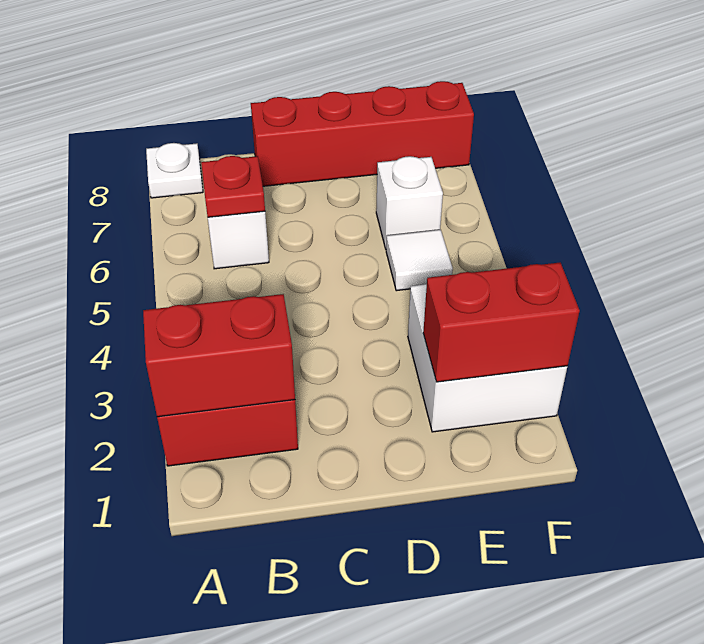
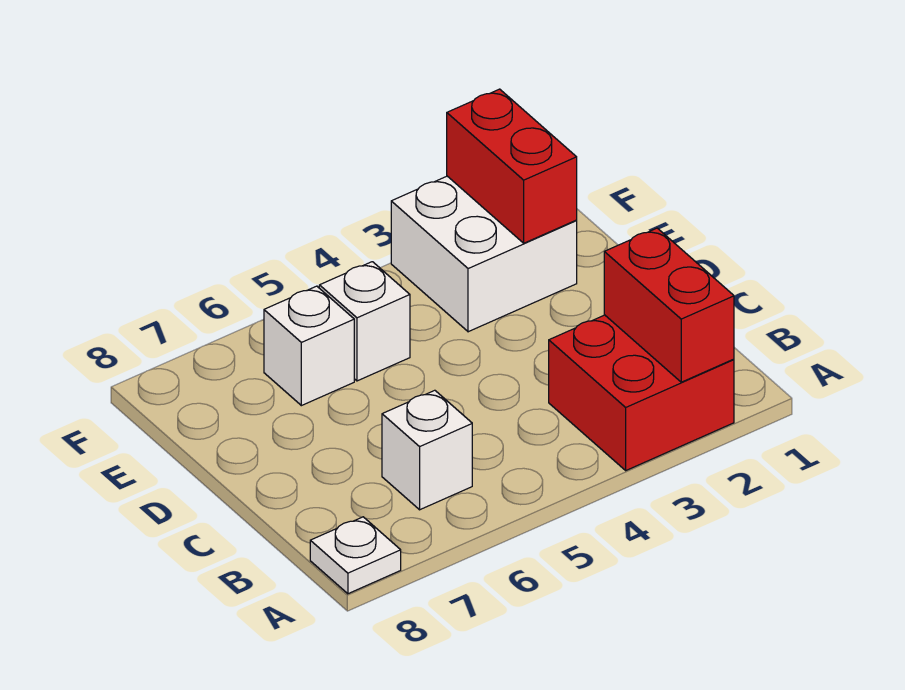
red plate B6 level 2 -> none
red brick C8:F8 level 1 -> none
white tile E5 level 1 -> white brick E5 level 1

